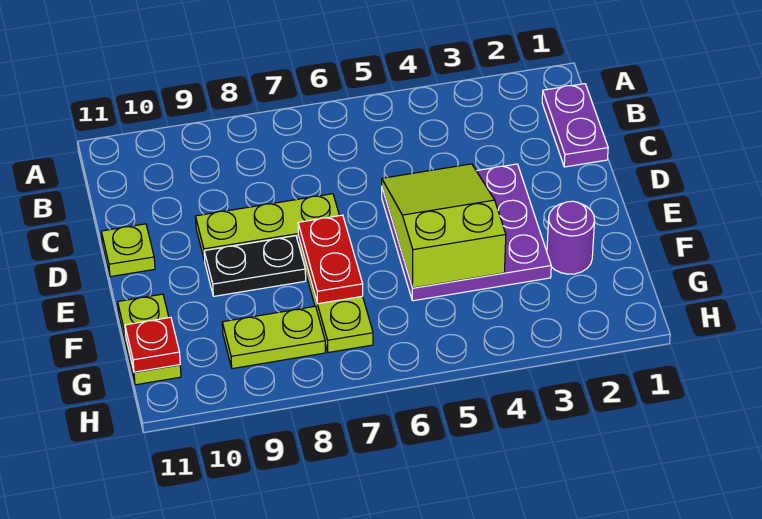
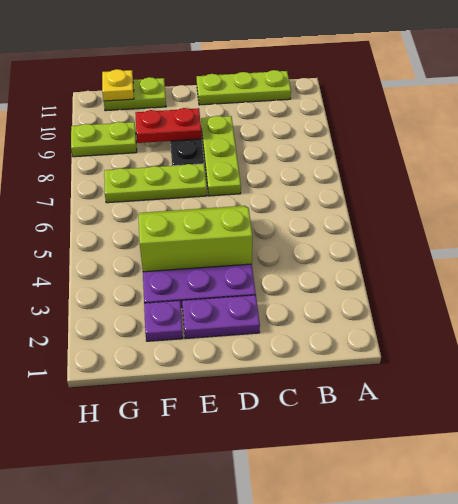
purple plate B1:C1 level 1 -> purple plate D2:E2 level 1
lime slope D4:F5 level 2 top F -> lime slope D4:F5 level 2 top 4
lime plate D11 level 1 -> lime plate B11:D11 level 1
red plate E7:F7 level 2 -> red plate E9:F9 level 2
purple round brick F2 level 1 -> purple plate F2 level 1
lime plate G8:G9 level 1 -> lime plate G9:H9 level 1
red plate G11 level 2 -> yellow plate G11 level 2

